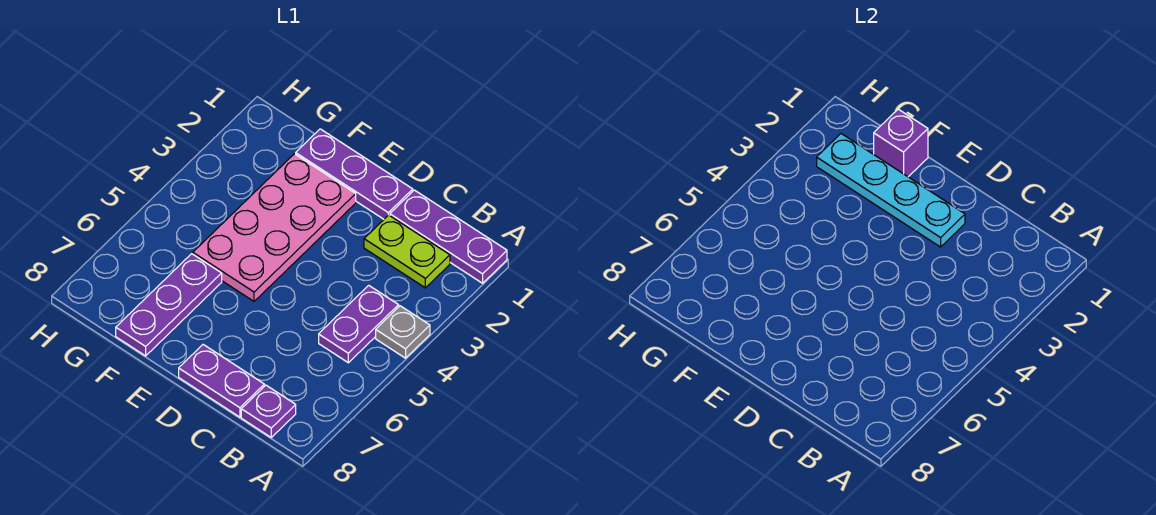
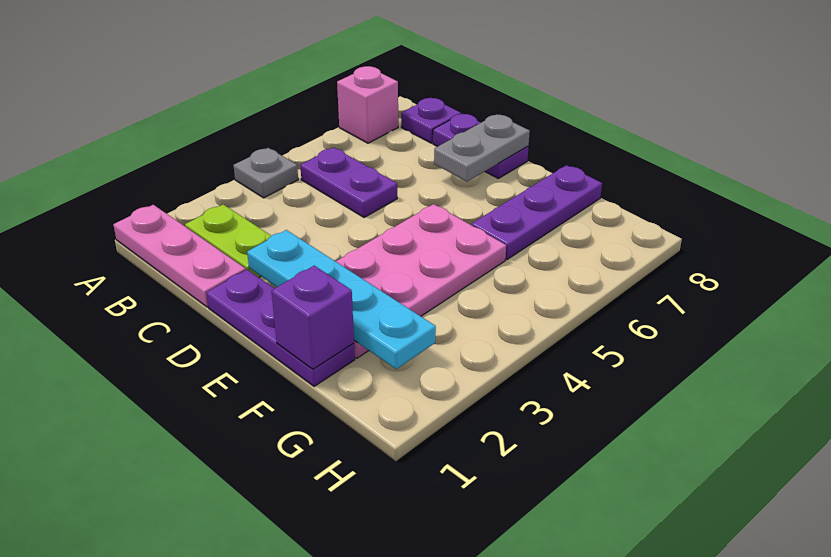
purple plate A1:C1 level 1 -> pink plate A1:C1 level 1
none -> pink brick A7 level 1
purple plate B4:B5 level 1 -> purple plate B5:C5 level 1
none -> grey plate D7:D8 level 2

